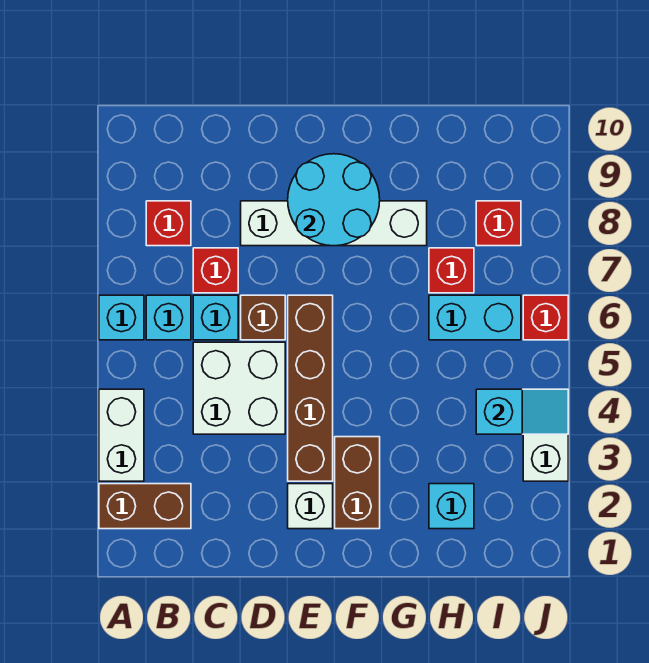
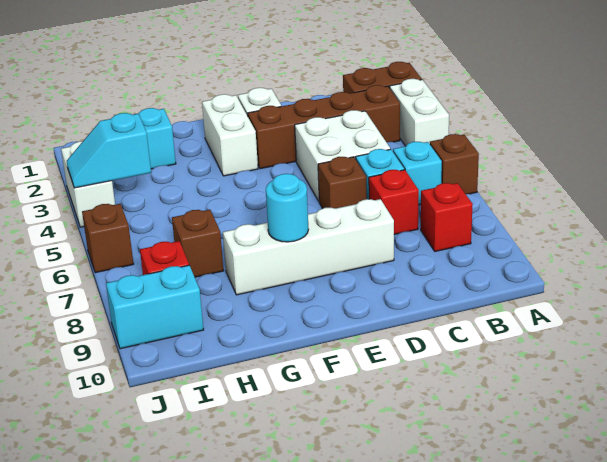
cyan brick A6 level 1 -> brown brick A6 level 1
brown brick E3:E6 level 1 -> brown brick B3:E3 level 1
cyan round brick E8:F9 level 2 -> cyan round brick F8 level 2
brown brick F2:F3 level 1 -> white brick F2:F3 level 1
cyan brick H6:I6 level 1 -> cyan brick I9:J9 level 1
red brick H7 level 1 -> brown brick H7 level 1
red brick J6 level 1 -> brown brick J6 level 1

